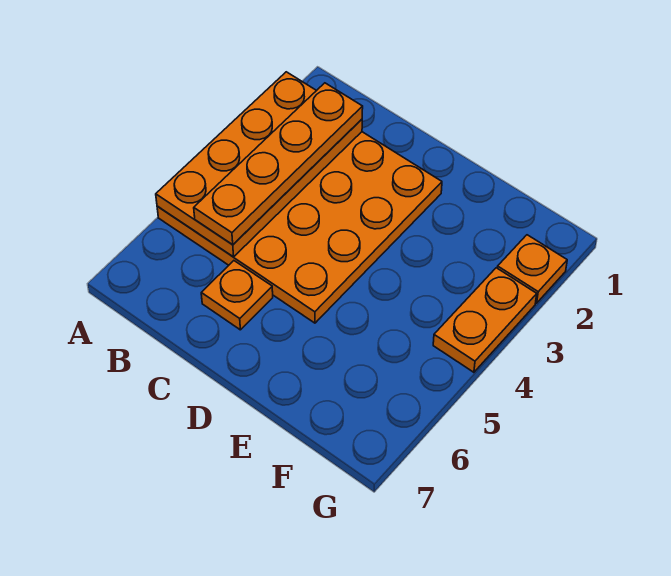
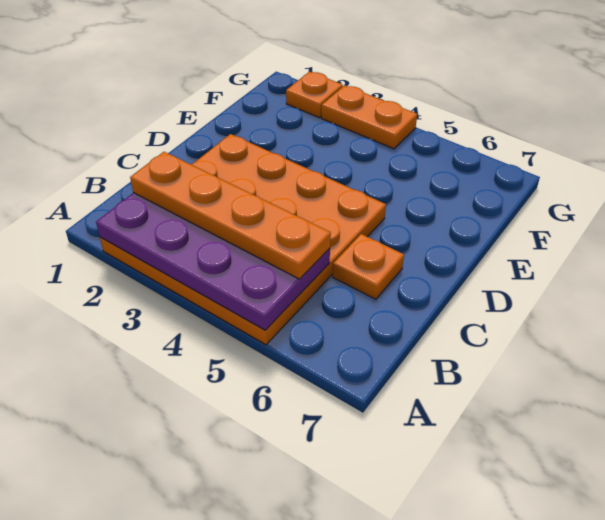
orange plate A2:B5 level 2 -> purple plate A2:B5 level 2

